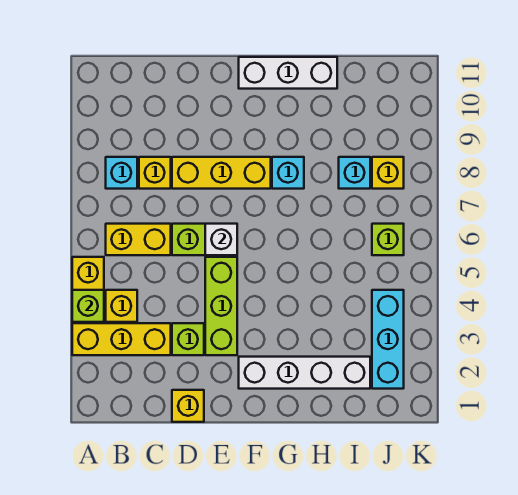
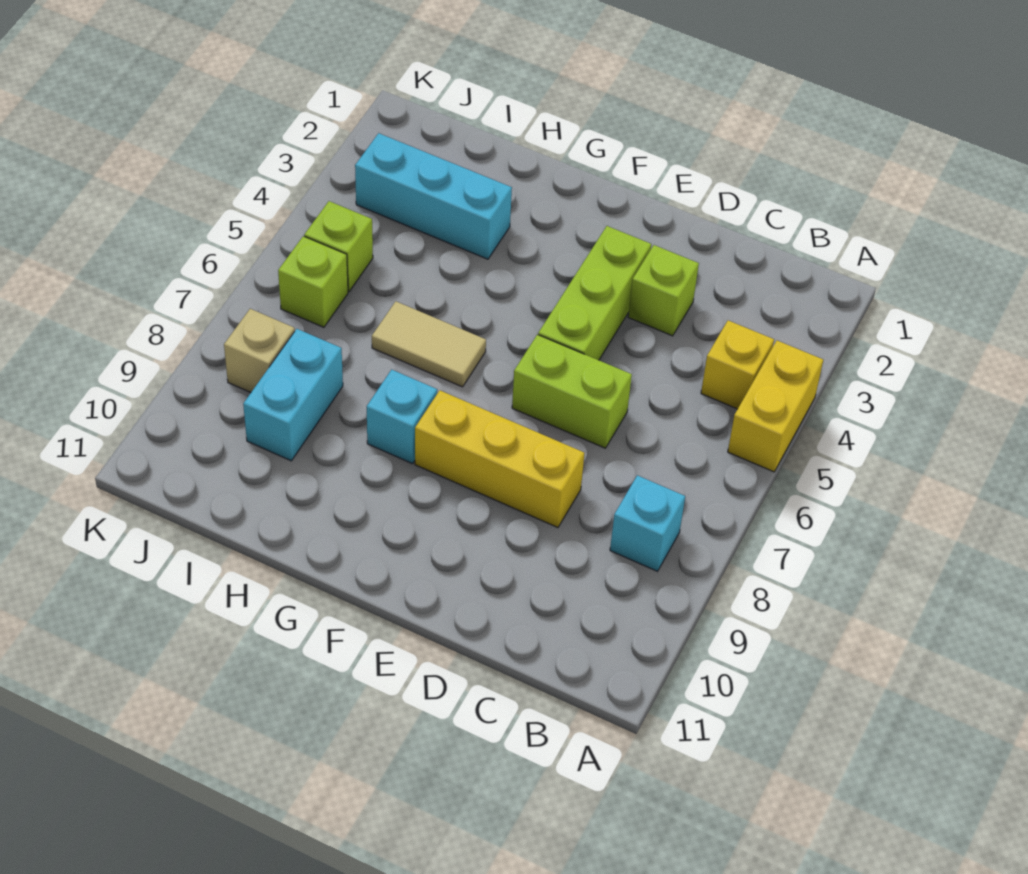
yellow brick A3:C3 level 1 -> none
lime brick A4 level 2 -> lime brick J5 level 1
yellow brick B6:C6 level 1 -> none
yellow brick C8 level 1 -> none
yellow brick D1 level 1 -> none
white brick E6 level 2 -> none
white brick F2:I2 level 1 -> none
white brick F11:H11 level 1 -> none
none -> tan tile G6:H6 level 1
cyan brick I8 level 1 -> cyan brick I8:I9 level 1
cyan brick J2:J4 level 1 -> cyan brick H3:J3 level 1
yellow brick J8 level 1 -> tan brick J8 level 1

